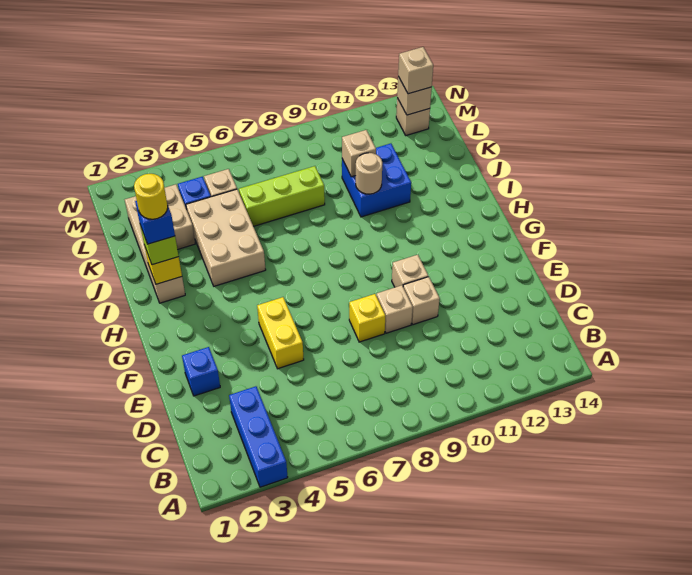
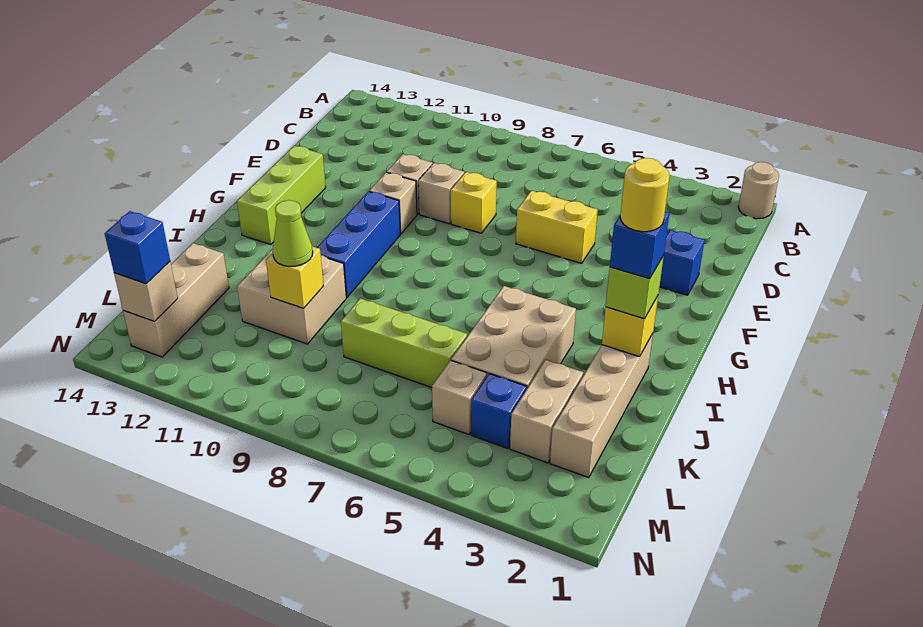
blue brick A3:C3 level 1 -> blue brick G10:I10 level 1
yellow brick E5:F5 level 1 -> yellow brick E5:E6 level 1
none -> lime brick F13:H13 level 1
blue brick J10:K11 level 1 -> tan brick J10:K11 level 1
tan round brick J10 level 2 -> tan round brick A1 level 1
tan brick K10 level 2 -> yellow brick K10 level 2
none -> lime cone K10 level 3
tan brick M13 level 1 -> tan brick K13:M13 level 1
tan brick M13 level 3 -> blue brick M13 level 3

